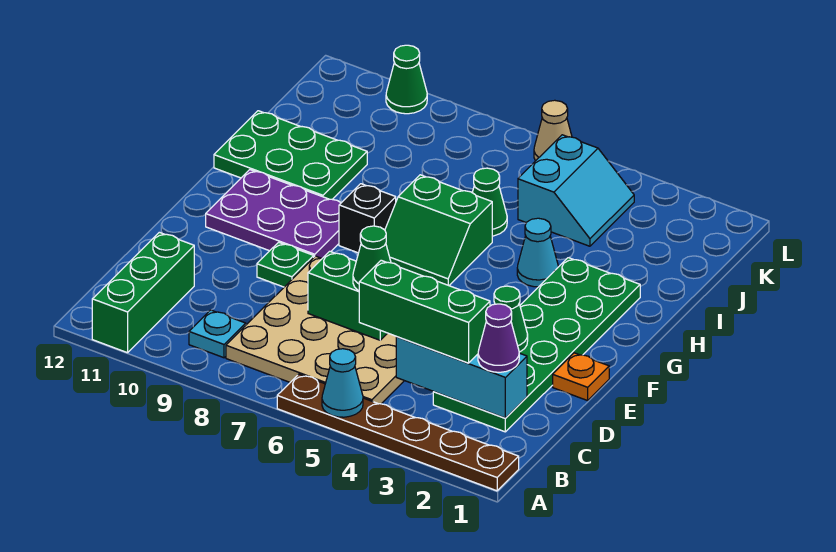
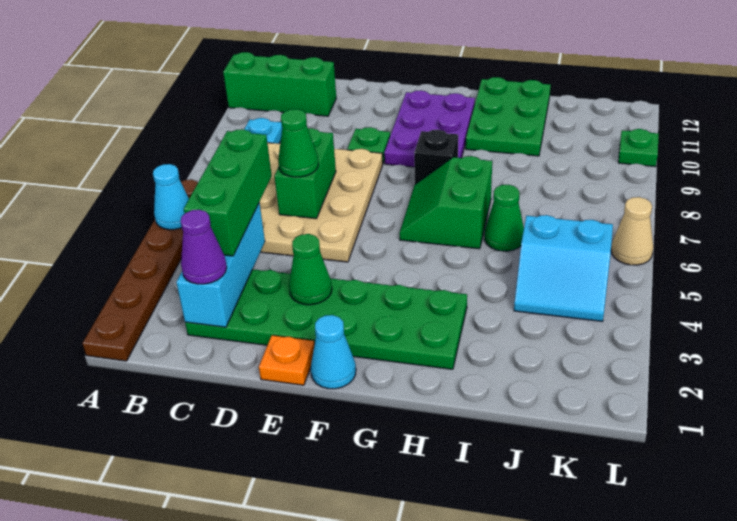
cyan cone H4 level 1 -> cyan cone F1 level 1
green cone L10 level 1 -> green plate L10 level 1

